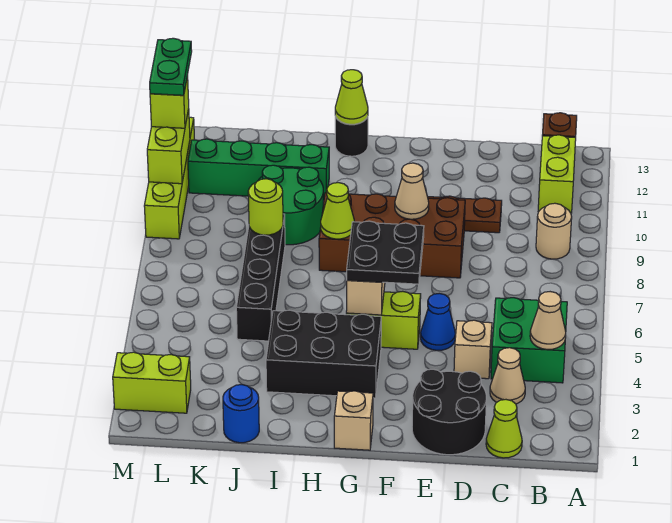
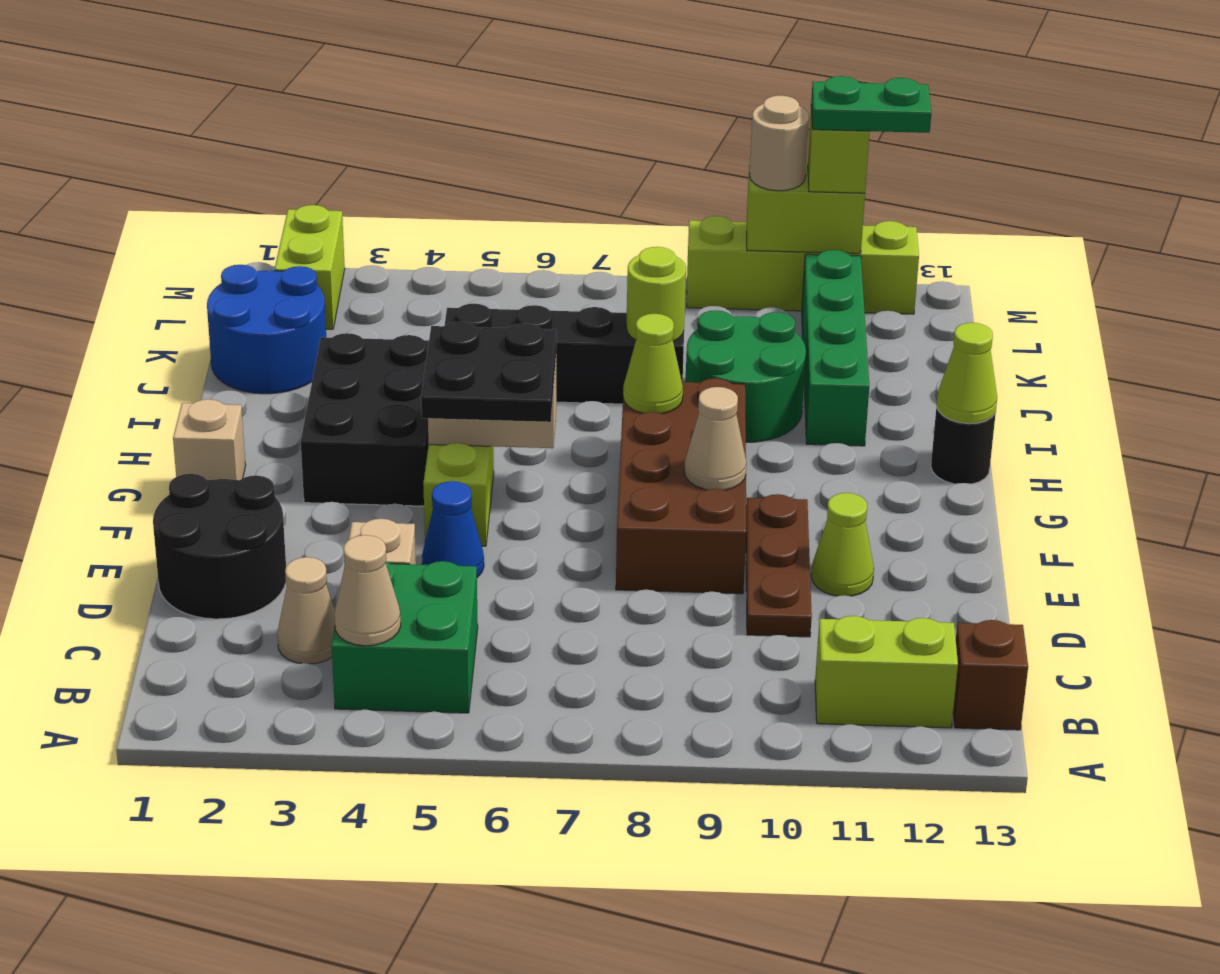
tan round brick B9 level 1 -> tan round brick M10 level 3
lime cone C1 level 1 -> lime cone E11 level 1
blue round brick J1 level 1 -> blue round brick J1:K2 level 1

